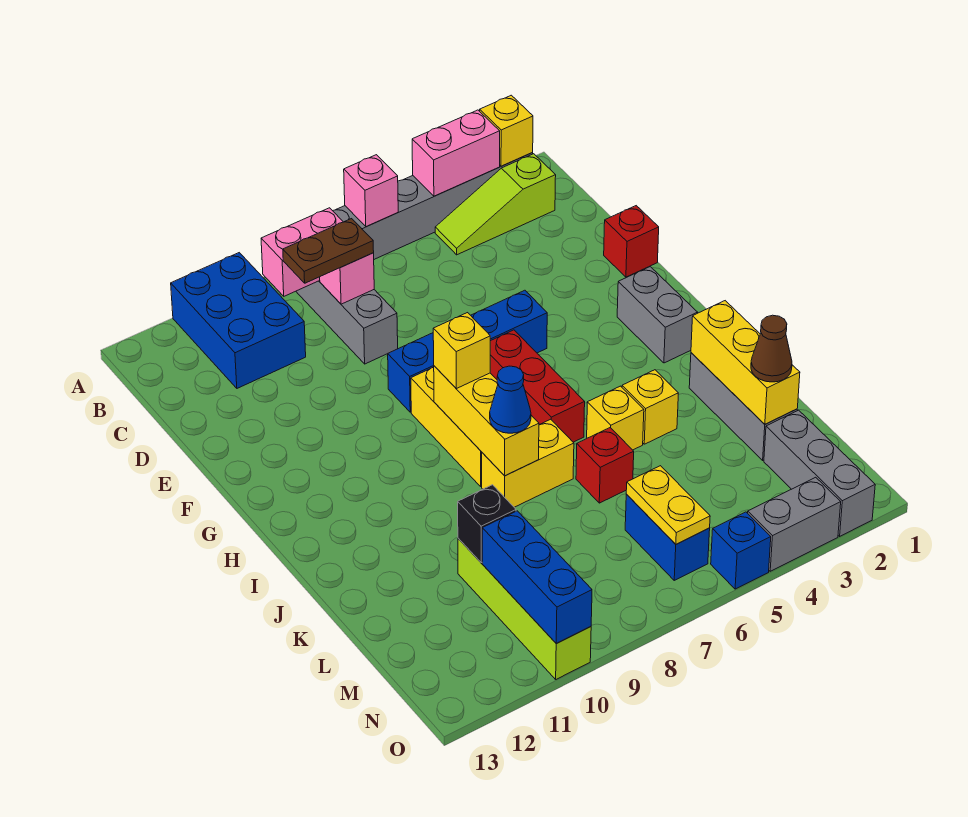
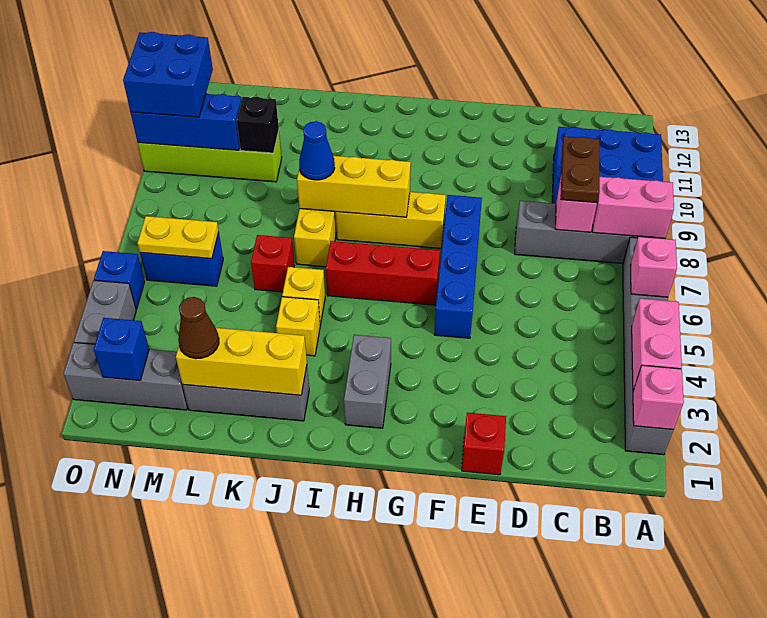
yellow brick A2 level 2 -> pink brick A2 level 2
lime slope B2:B4 level 1 top 2 -> none
pink brick B8:B9 level 2 -> pink brick A8:B8 level 2
grey brick G2:H2 level 1 -> grey brick H2:H3 level 1
yellow brick H8 level 3 -> none
none -> blue brick N2 level 2
none -> blue brick N10:O11 level 3

